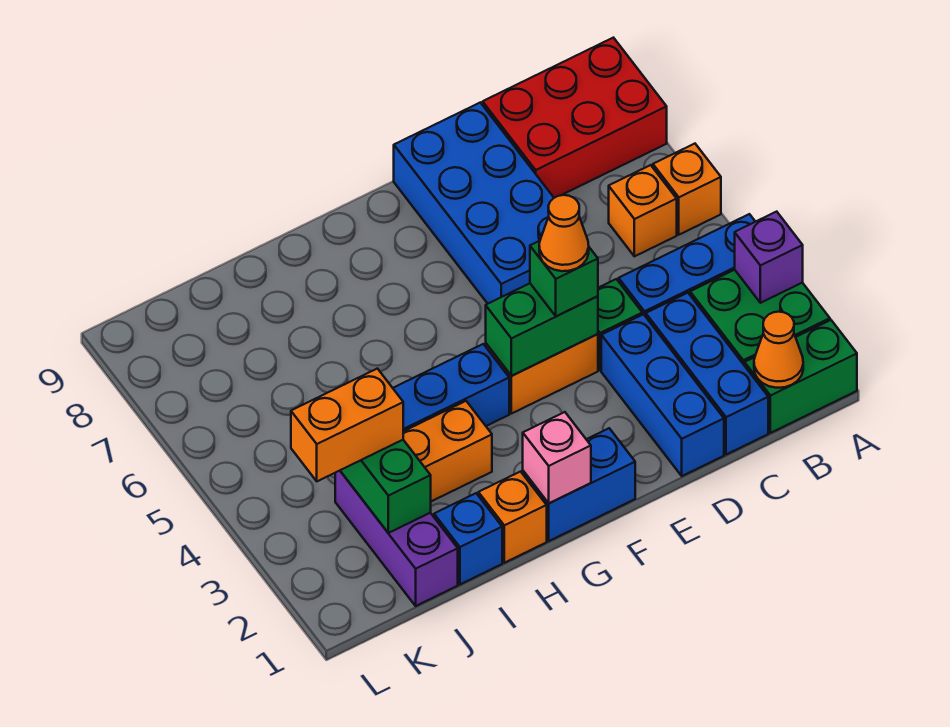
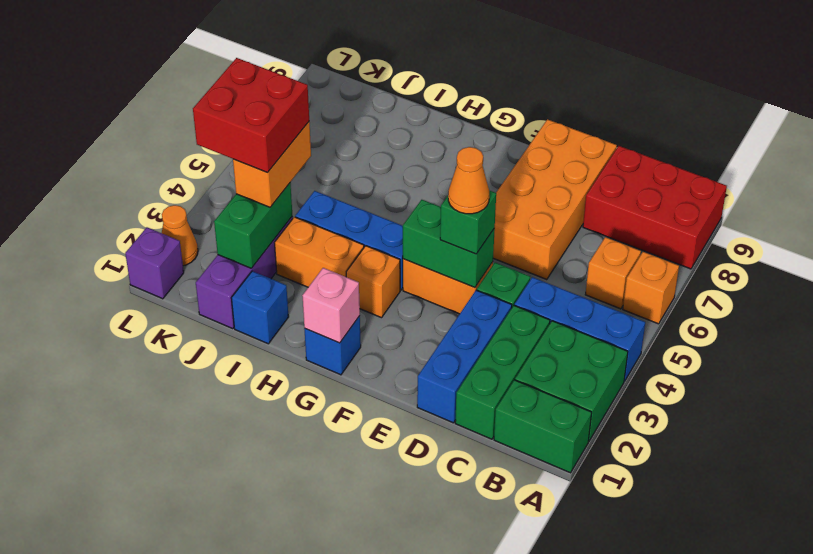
purple brick A3 level 2 -> purple brick L1 level 1
orange cone B1 level 2 -> orange cone L2 level 1
blue brick C1:C3 level 1 -> green brick C1:C3 level 1
blue brick D6:E9 level 1 -> orange brick D6:E9 level 1
blue brick F1:G1 level 1 -> blue brick G1 level 1
orange brick H1 level 1 -> orange brick G3 level 1
orange brick J3:K3 level 3 -> orange brick J3:J4 level 3
none -> red brick J3:K4 level 4

